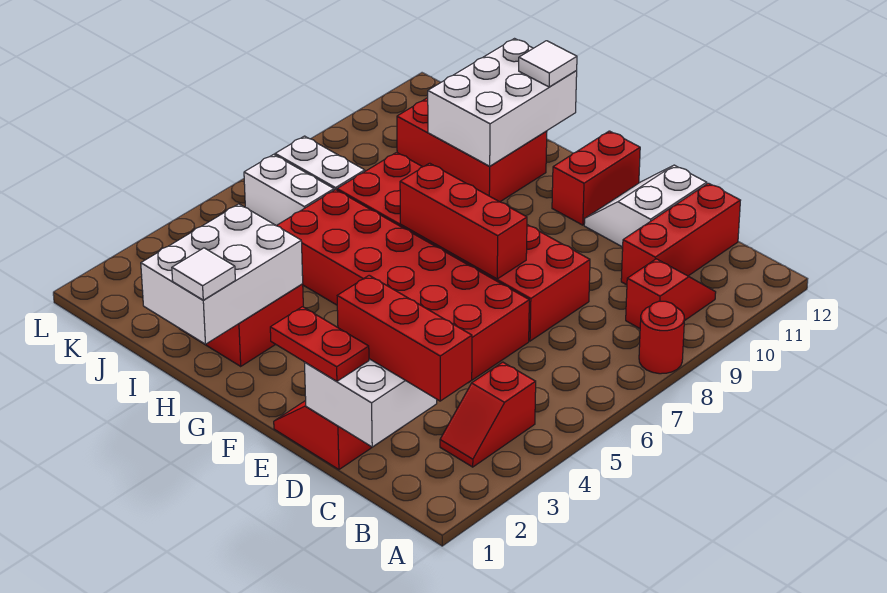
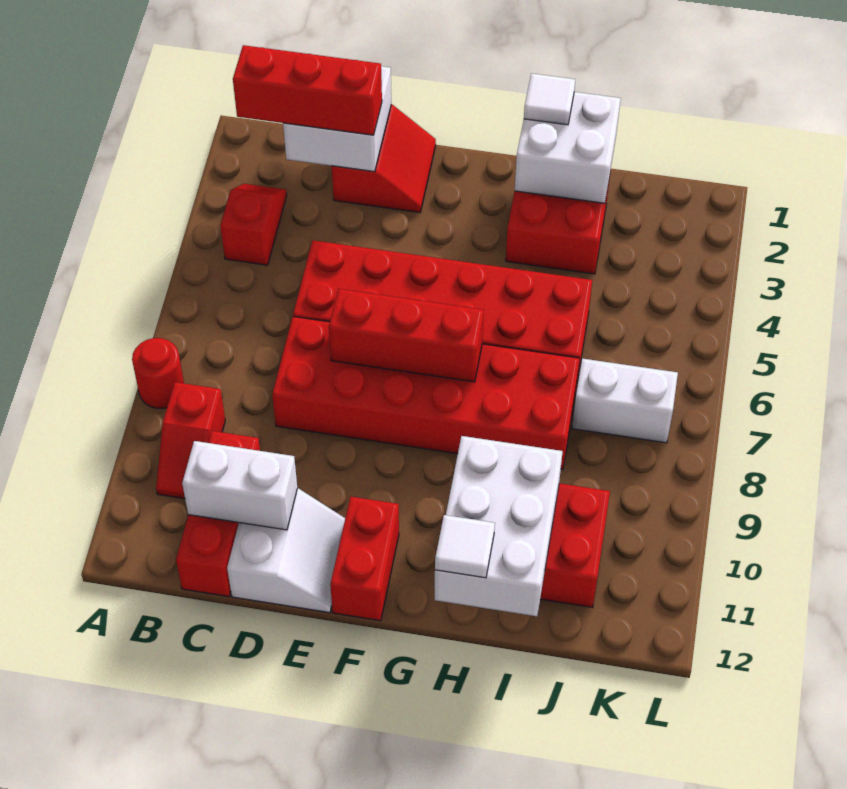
red plate D1:E1 level 3 -> none
white brick H1:I3 level 2 -> white brick H1:I2 level 2
white brick J6:K6 level 1 -> white brick C11:D11 level 2

